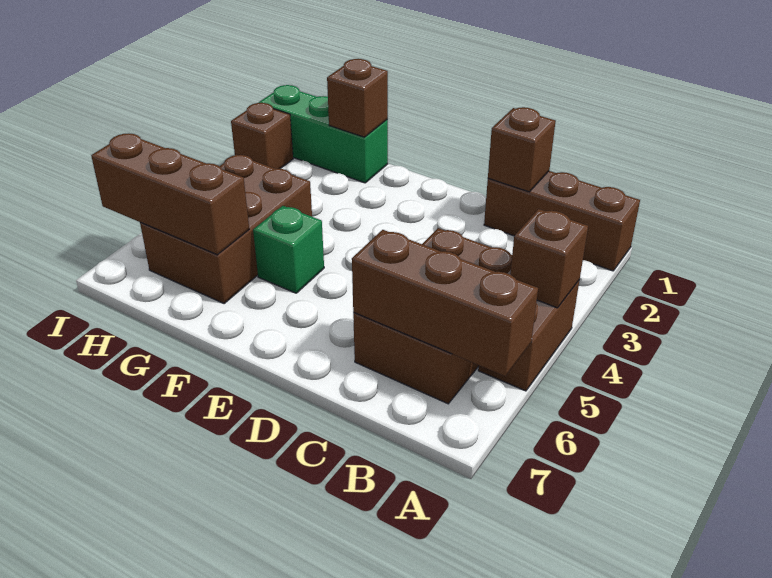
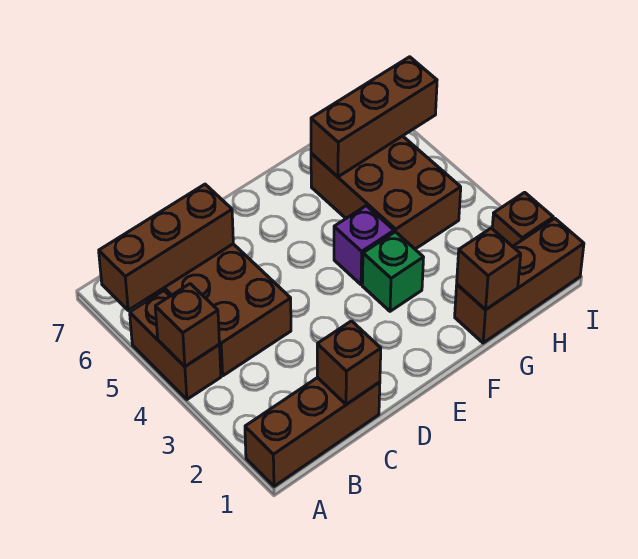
none -> purple brick F4 level 1
green brick F5 level 1 -> green brick F3 level 1
green brick G1:I1 level 1 -> brown brick G1:I1 level 1

